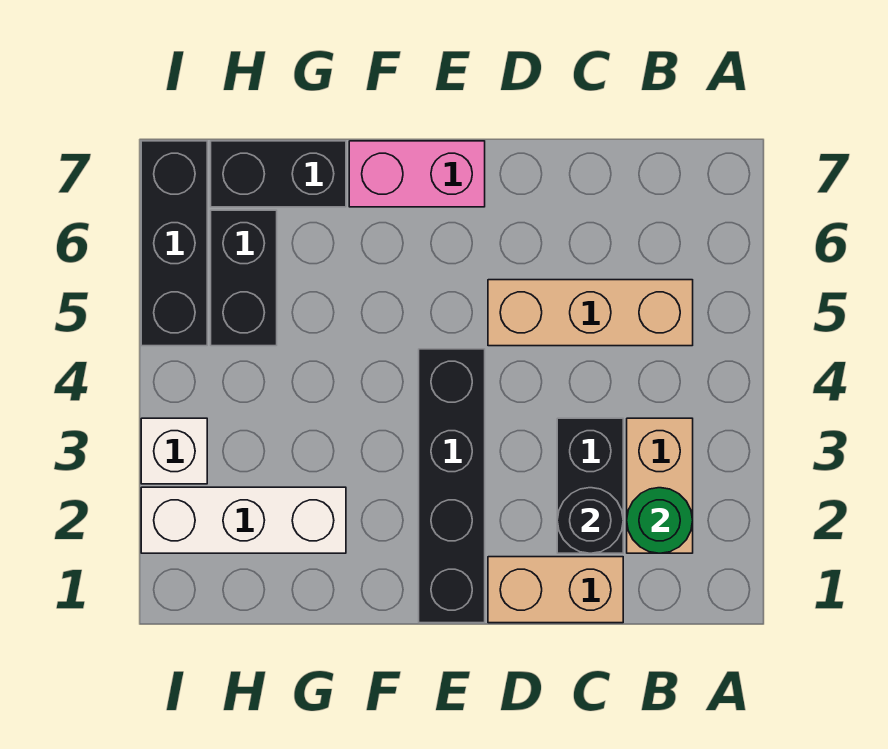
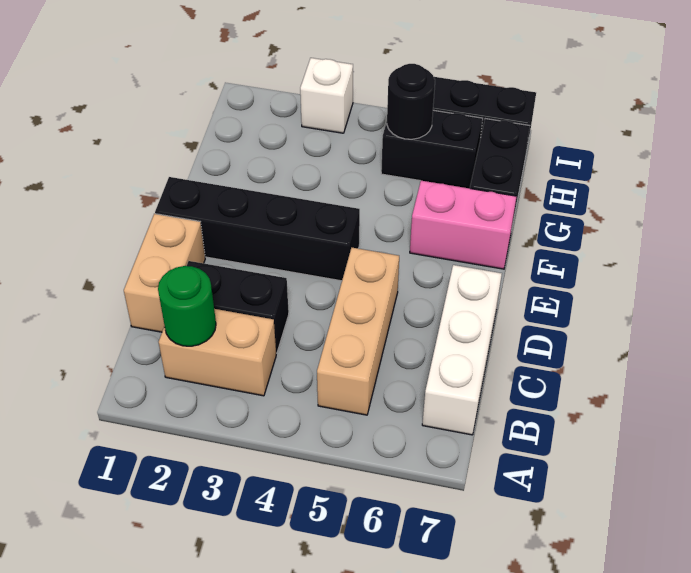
black round brick C2 level 2 -> black round brick H5 level 2
pink brick E7:F7 level 1 -> pink brick F6:F7 level 1
white brick G2:I2 level 1 -> white brick B7:D7 level 1

